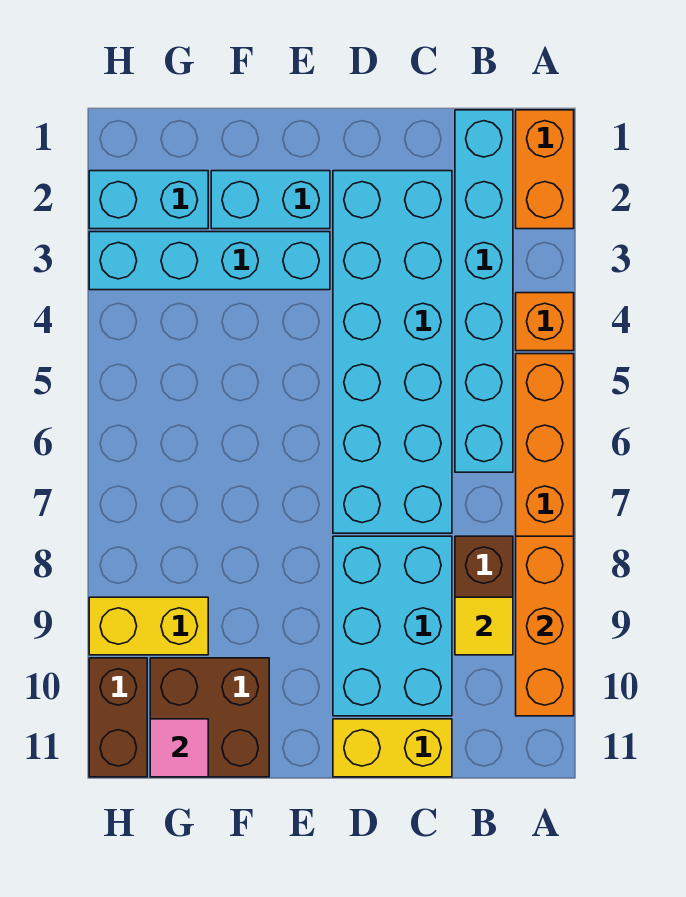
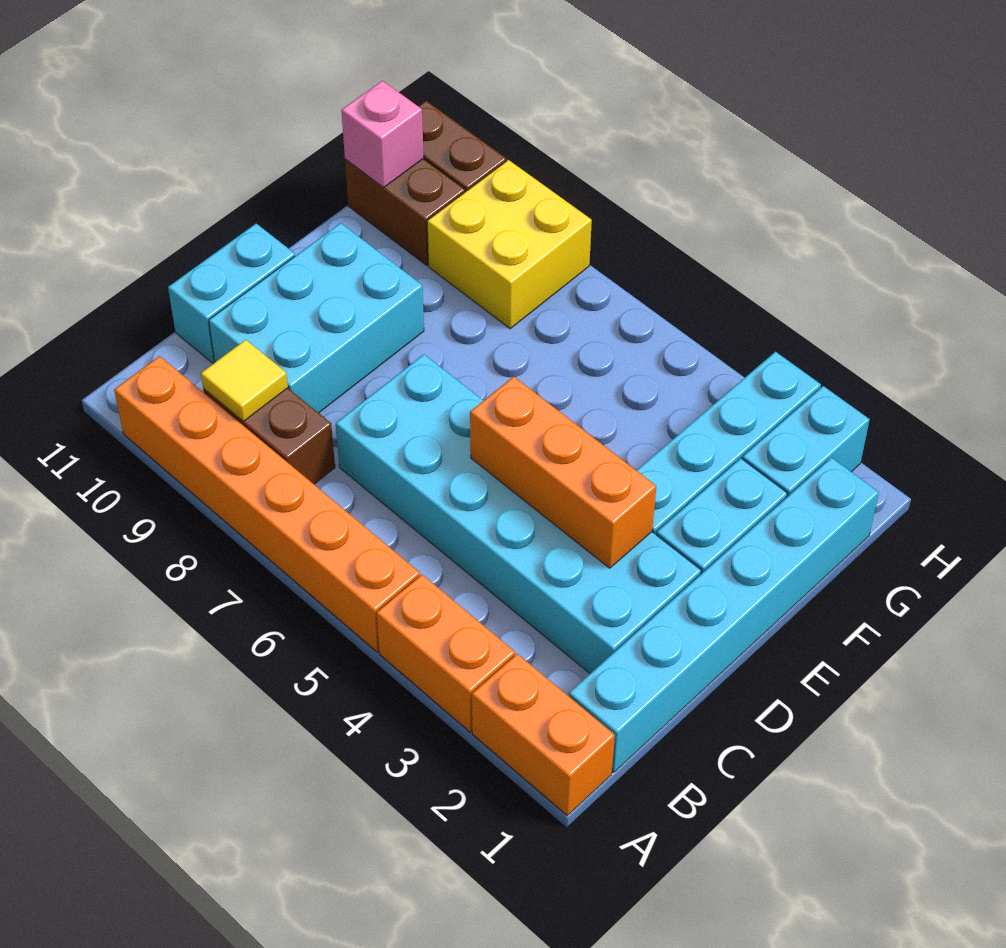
orange brick A4 level 1 -> orange brick A3:A4 level 1
orange brick A8:A10 level 2 -> orange brick D3:D5 level 2
cyan brick B1:B6 level 1 -> cyan brick B1:G1 level 1
cyan brick C8:D10 level 1 -> cyan brick C9:E10 level 1
yellow brick C11:D11 level 1 -> cyan brick C11:D11 level 1
brown brick F10:G11 level 1 -> brown brick G10:G11 level 1
yellow brick G9:H9 level 1 -> yellow brick G8:H9 level 1
pink tile G11 level 2 -> pink brick G11 level 2

